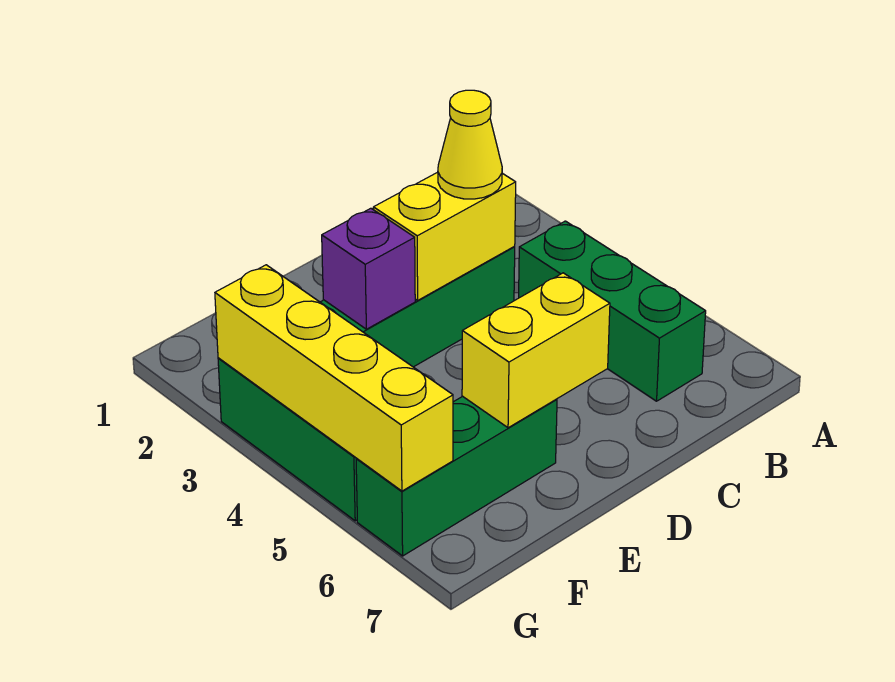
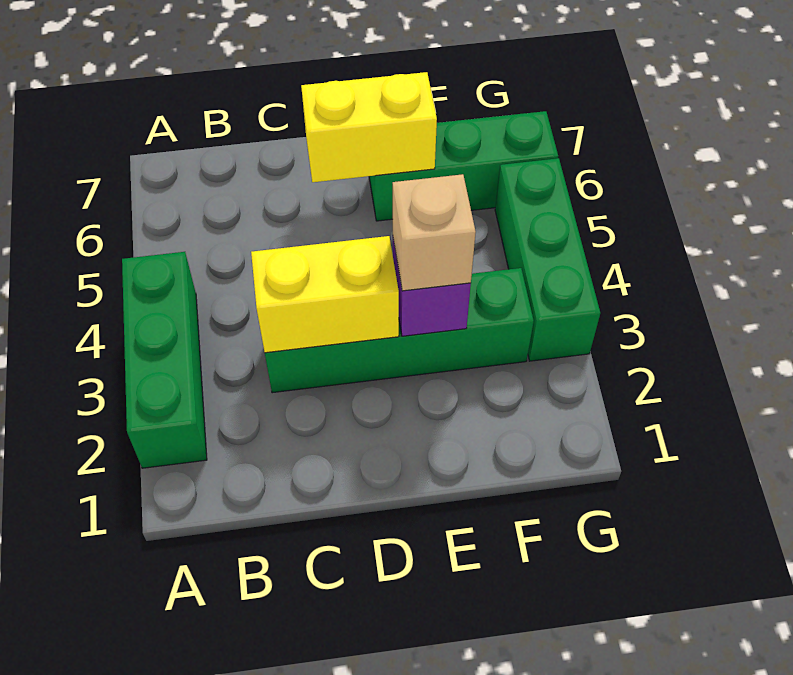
green brick B4:B6 level 1 -> green brick A2:A4 level 1
yellow cone C3 level 3 -> none
none -> tan brick E3 level 3
yellow brick G3:G6 level 2 -> none

